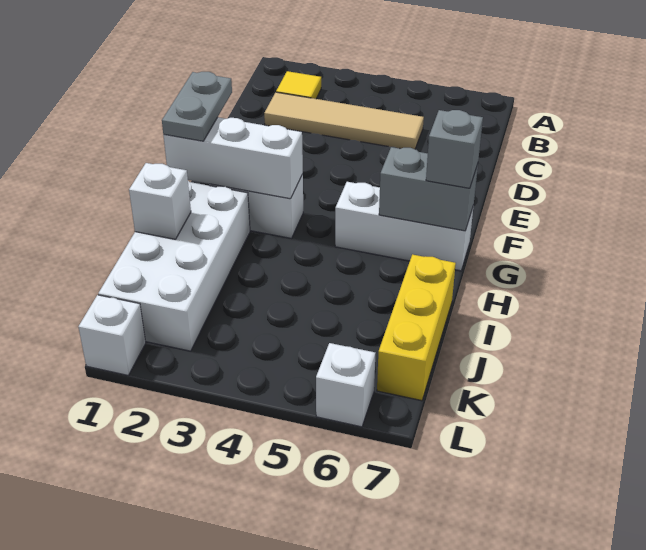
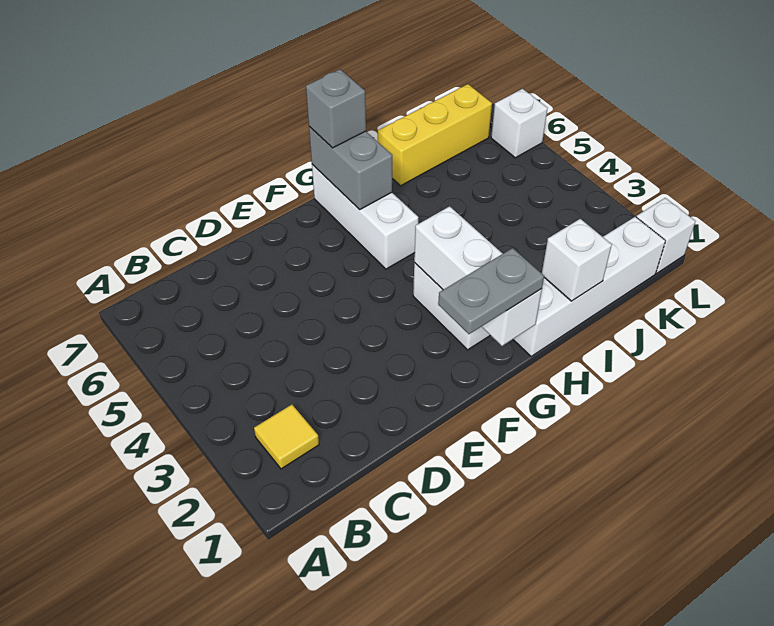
tan tile C2:C5 level 1 -> none
white brick H1:K2 level 1 -> white brick H1:K1 level 1

